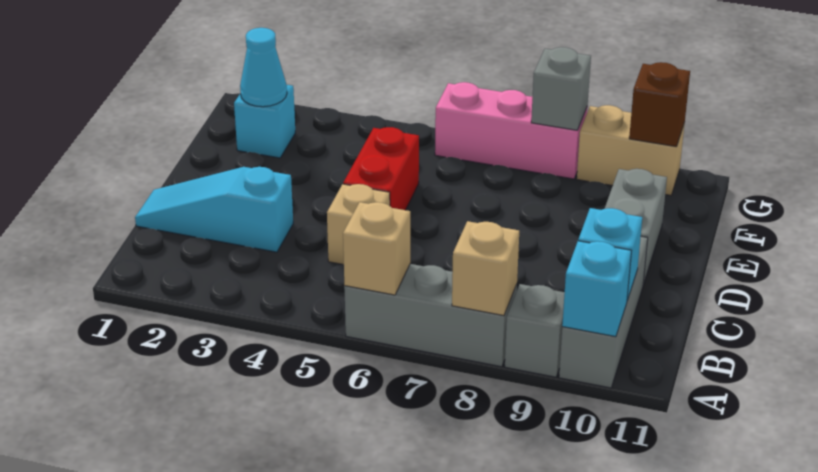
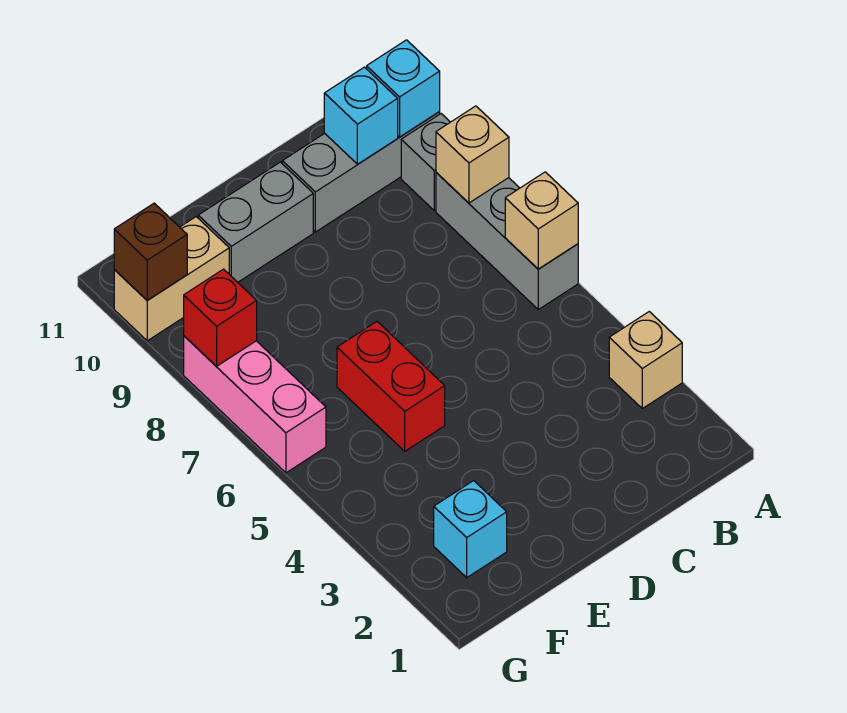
cyan slope C1:C3 level 1 top 3 -> none
tan brick C5 level 1 -> tan brick A3 level 1
red brick D5:E5 level 1 -> red brick E5:E6 level 1
cyan cone F2 level 2 -> none
grey brick G8 level 2 -> red brick G8 level 2
tan brick G9:G10 level 1 -> tan brick F10:G10 level 1

